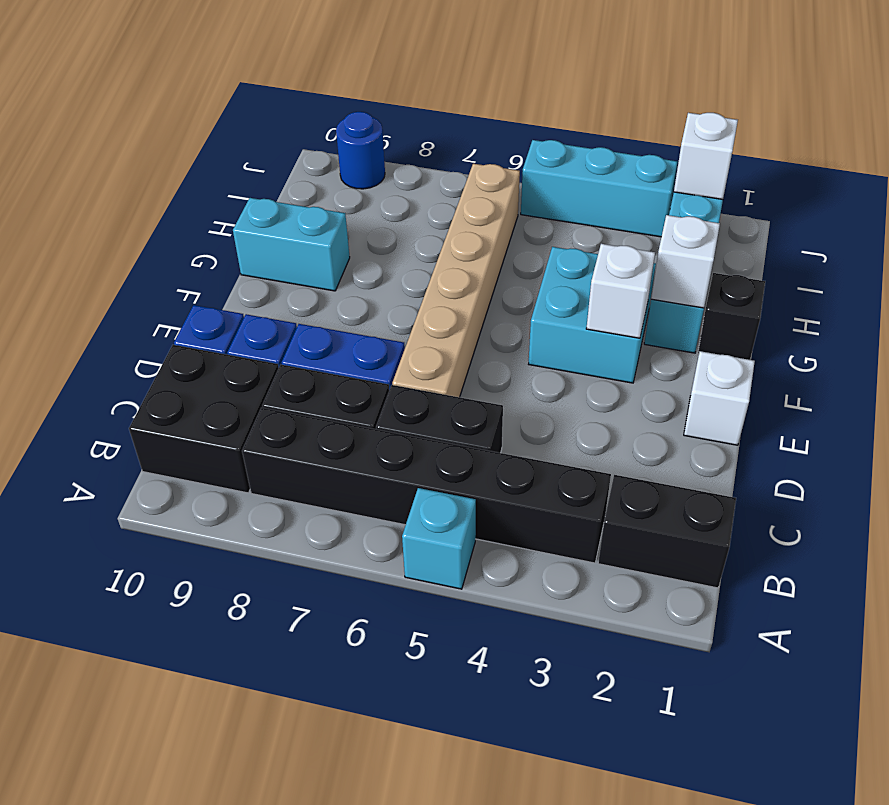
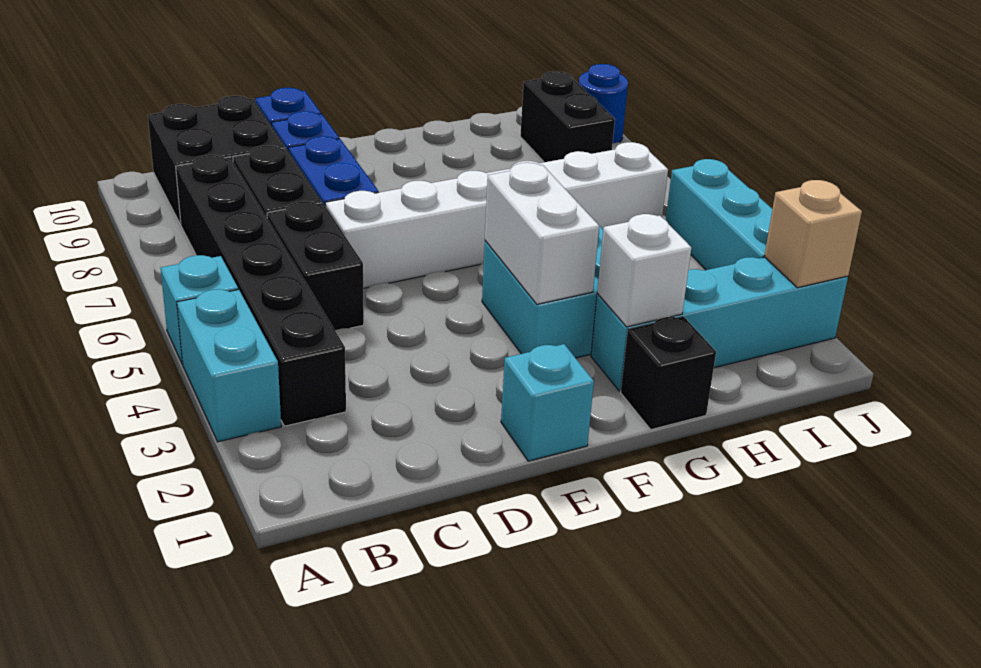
black brick B1:B2 level 1 -> black brick I8:I9 level 1
tan brick D6:I6 level 1 -> white brick D6:I6 level 1
white brick E1 level 1 -> cyan brick E1 level 1
white brick F3 level 2 -> white brick F3:F4 level 2
cyan brick G9:G10 level 1 -> cyan brick A3:A4 level 1
white brick J2 level 2 -> tan brick J2 level 2

